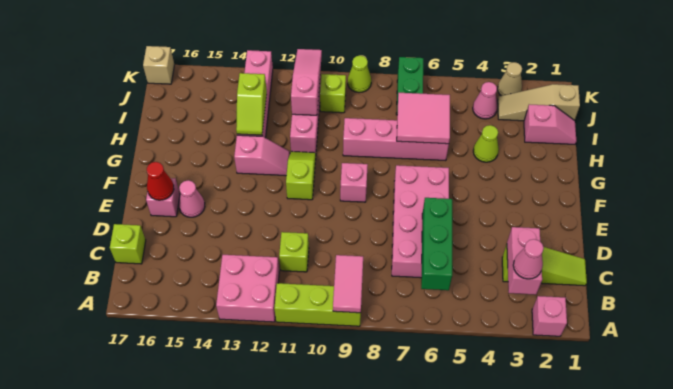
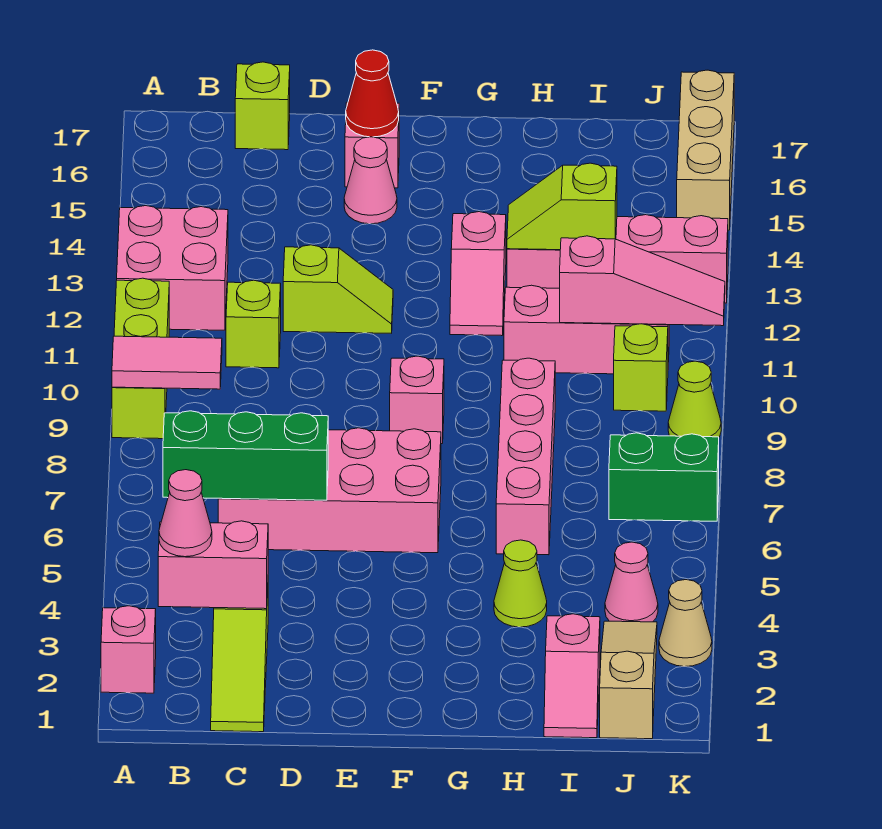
lime slope F11:G11 level 1 top F -> lime slope D12:E12 level 1 top D
pink tile H6:I7 level 2 -> none
tan brick K17 level 1 -> tan brick K15:K17 level 1

